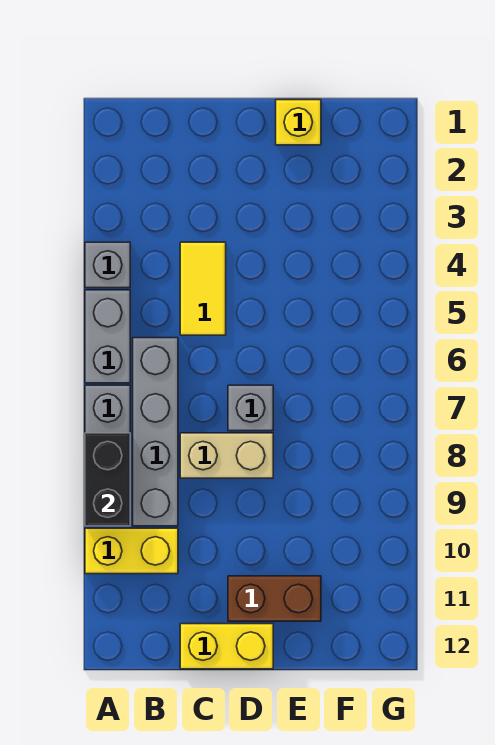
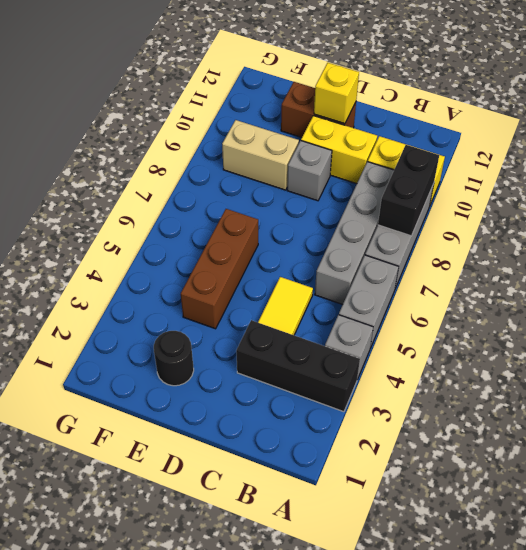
none -> black brick A3:C3 level 1
tan brick C8:D8 level 1 -> tan brick E9:F9 level 1
yellow brick C12:D12 level 1 -> yellow brick C10:D10 level 1
grey brick D7 level 1 -> grey brick D9 level 1
yellow brick E1 level 1 -> yellow brick D11 level 2
none -> black round brick E2 level 1
none -> brown brick E4:E6 level 1

